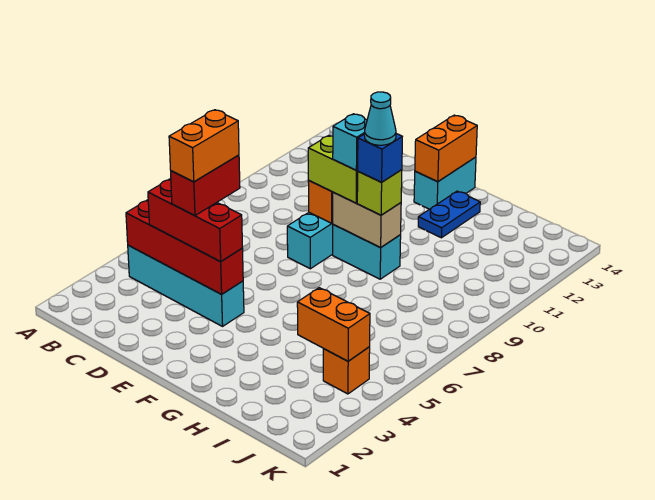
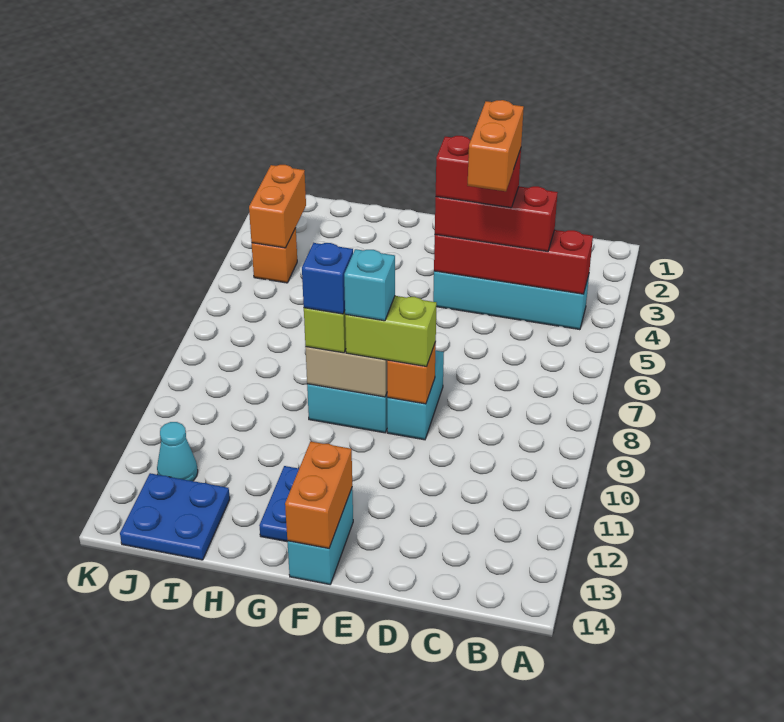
red brick D4:D5 level 4 -> red brick D4:E4 level 4
cyan cone G9 level 5 -> cyan cone J12 level 1
orange brick I4:J4 level 2 -> orange brick J3:J4 level 2
none -> blue plate I13:J14 level 1

